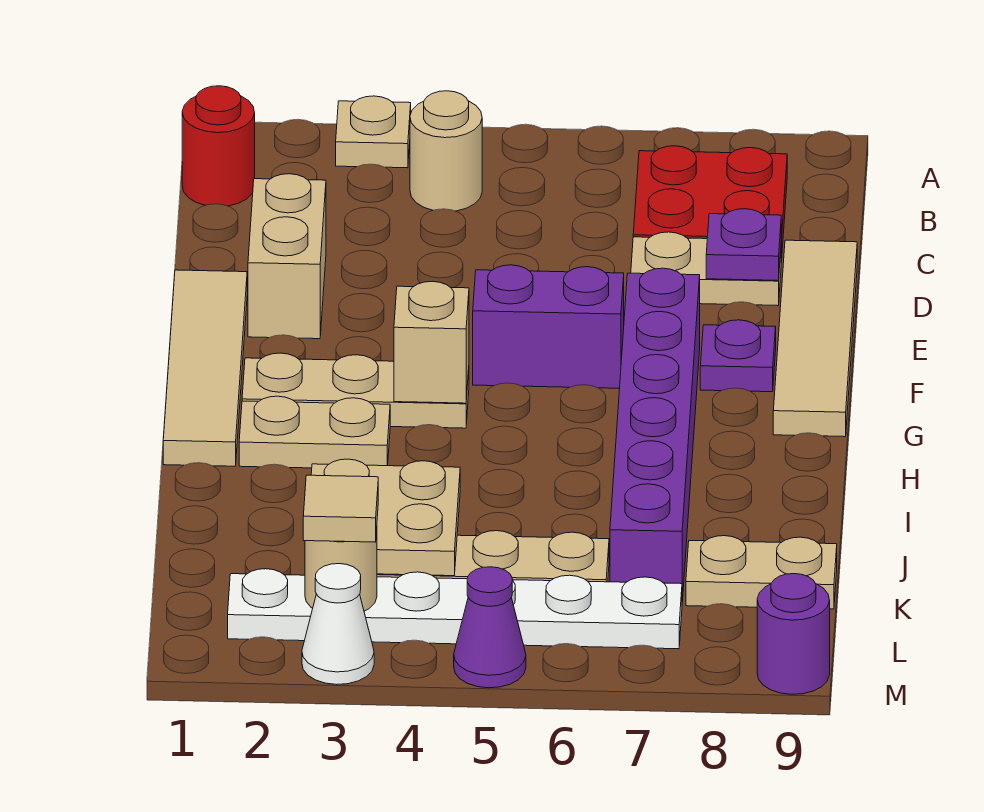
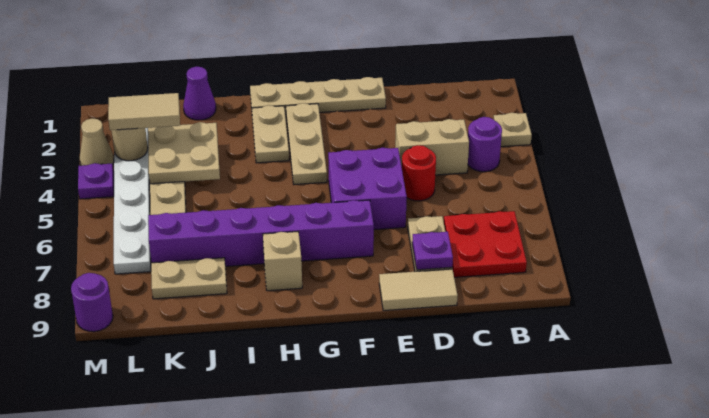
red round brick B1 level 1 -> red round brick D5 level 1
tan round brick B4 level 1 -> purple round brick B4 level 1
tan brick D2:E2 level 1 -> tan brick C4:D4 level 1
tan tile D9:G9 level 1 -> tan tile D9:E9 level 1
tan tile E1:H1 level 1 -> tan plate E1:H1 level 1
purple brick F5:F6 level 1 -> purple brick E5:F6 level 1
purple plate F8 level 1 -> purple plate M4 level 1
tan brick G4 level 2 -> tan brick H8 level 1
tan plate K8:K9 level 1 -> tan plate J8:K8 level 1
tan tile L3 level 3 -> tan tile K3:L3 level 3
white cone M3 level 1 -> tan cone M3 level 1
purple cone M5 level 1 -> purple cone J1 level 1

